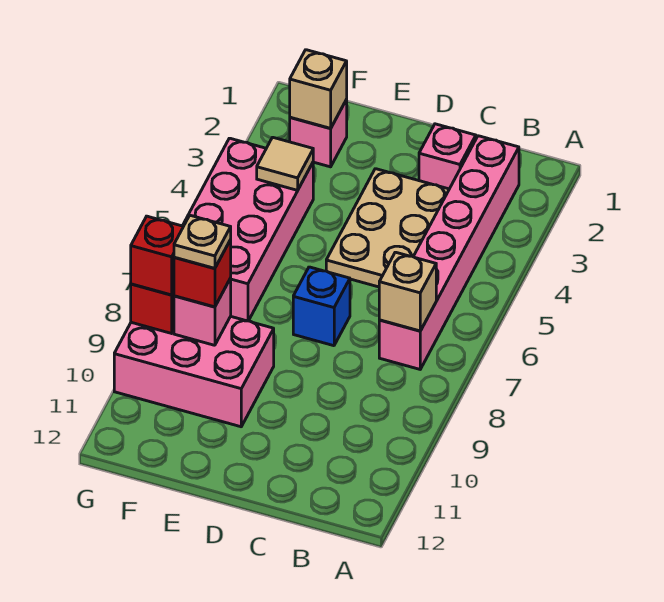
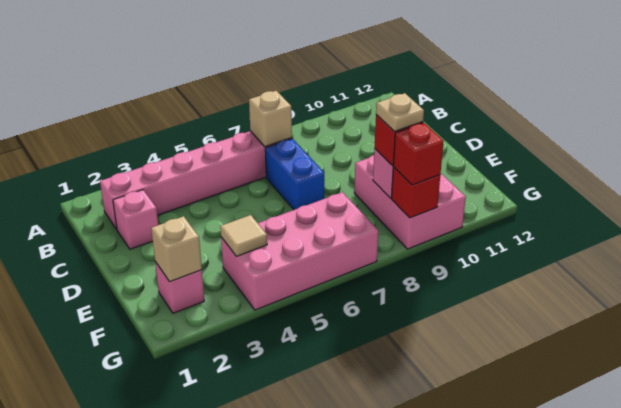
tan plate C3:D5 level 1 -> none
blue brick D7 level 1 -> blue brick C7:D7 level 1

